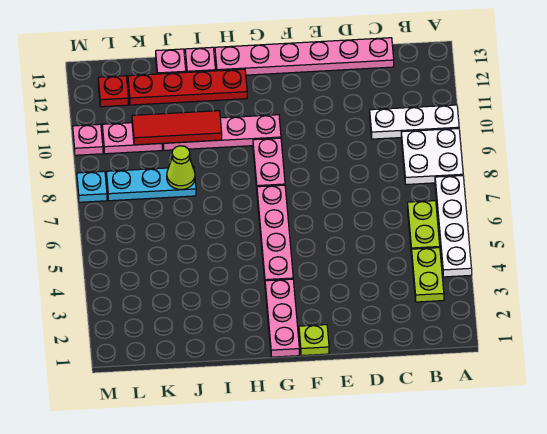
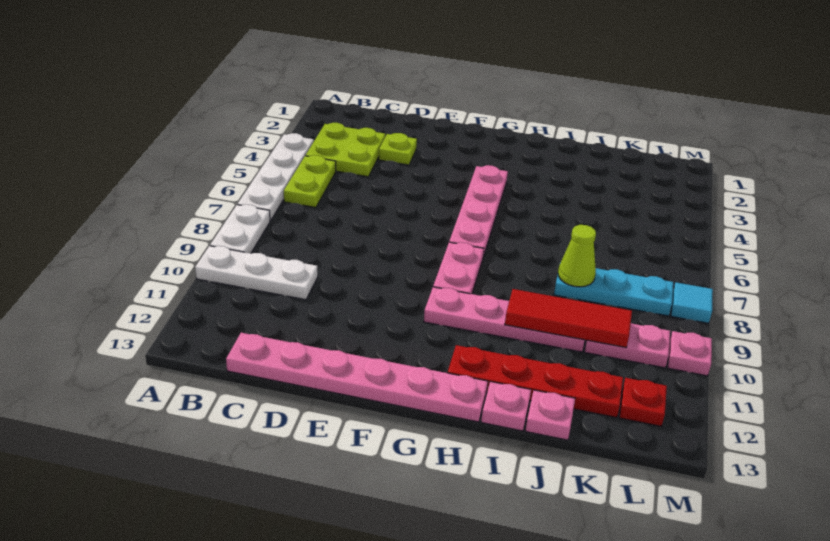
white plate A8:B9 level 1 -> white plate A8:A9 level 1
lime plate B3:B4 level 1 -> lime plate B3:C4 level 1
lime plate F1 level 1 -> lime plate D3 level 1
pink plate G1:G3 level 1 -> none
cyan plate M8 level 1 -> cyan tile M8 level 1

